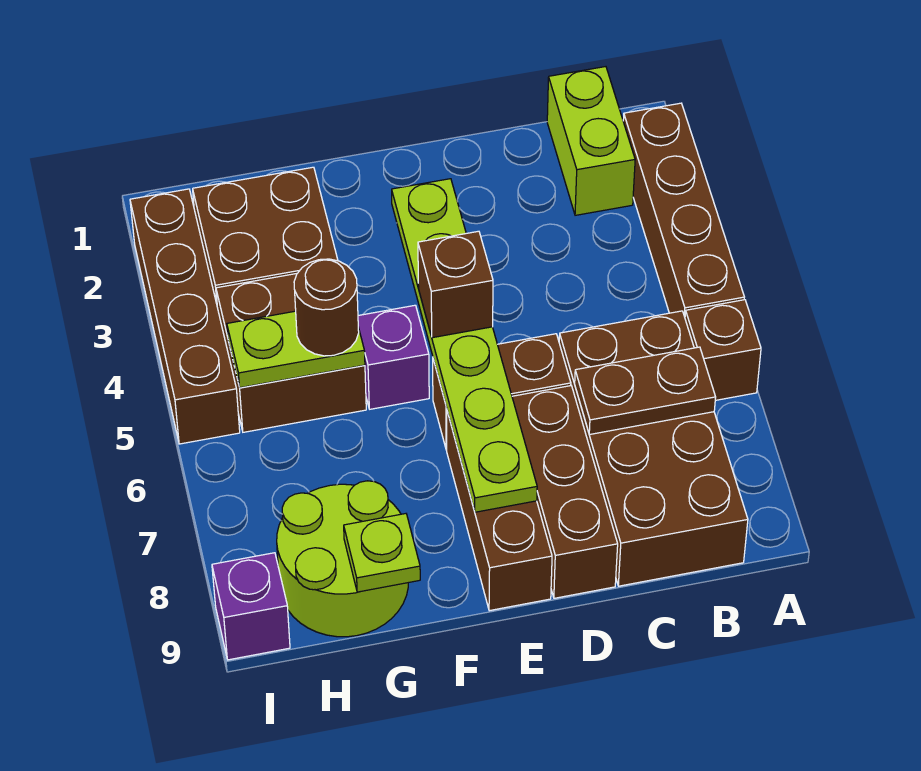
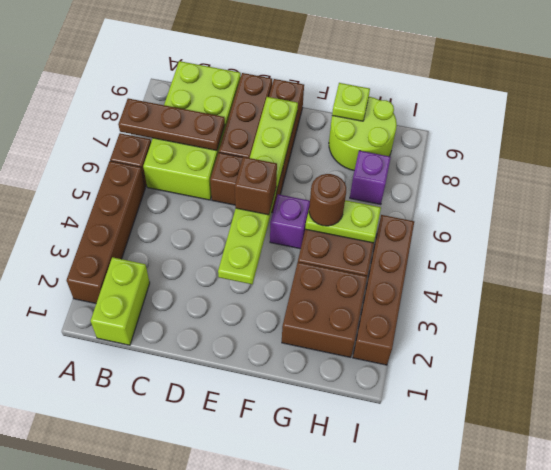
brown brick B6:C9 level 1 -> lime brick B6:C9 level 1
brown plate B7:C7 level 2 -> brown plate A7:C7 level 2
purple brick I9 level 1 -> purple brick H7 level 1

